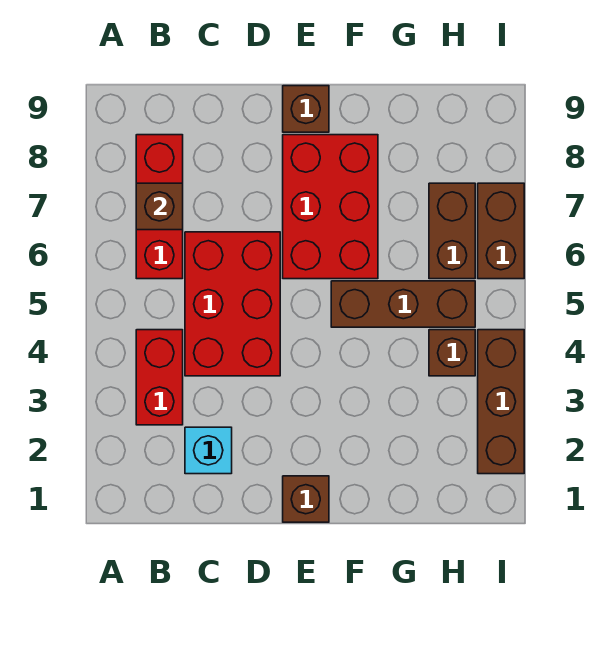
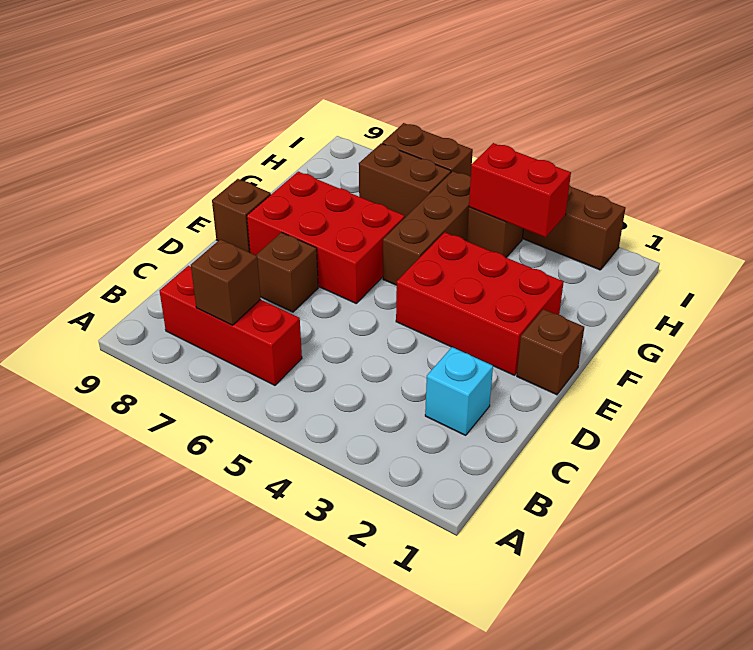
red brick B3:B4 level 1 -> red brick H3:H4 level 2
red brick C4:D6 level 1 -> red brick E2:F4 level 1
none -> brown brick D7 level 1

